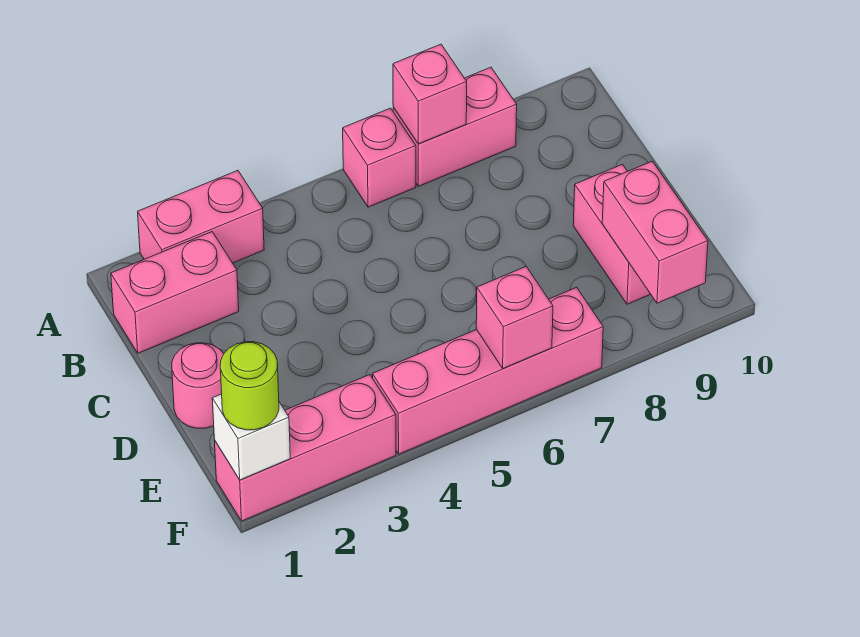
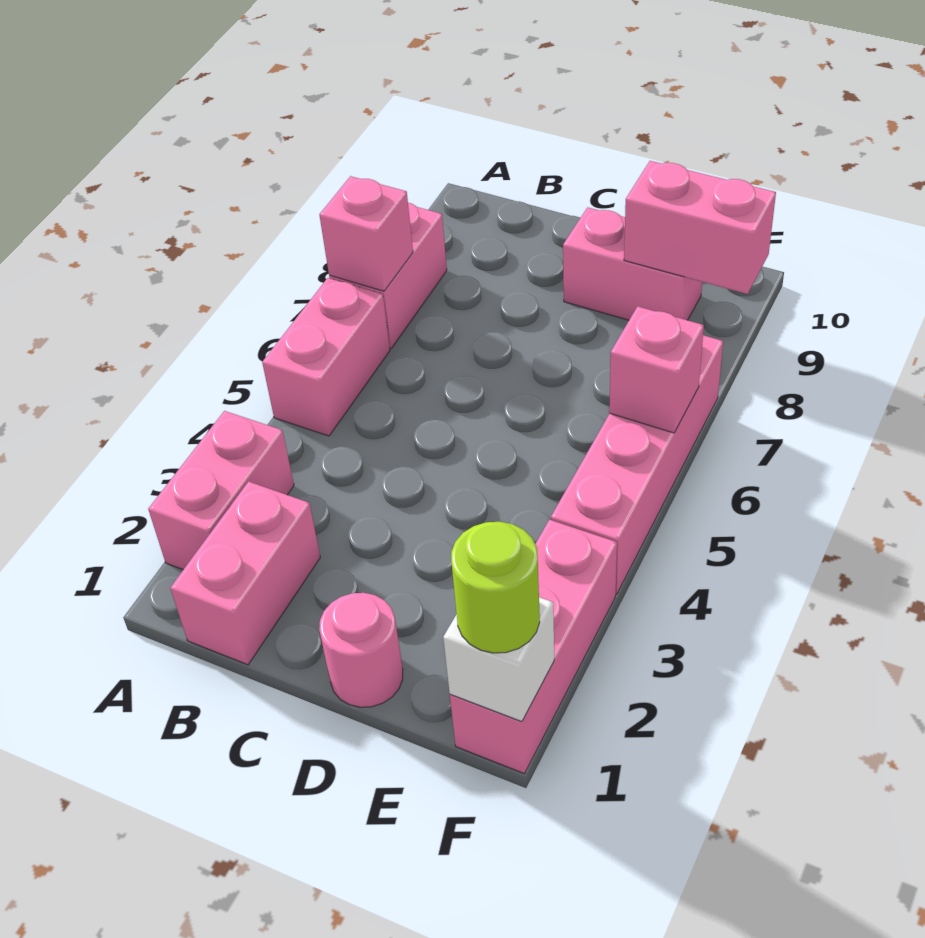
pink brick A6 level 1 -> pink brick A5:A6 level 1

